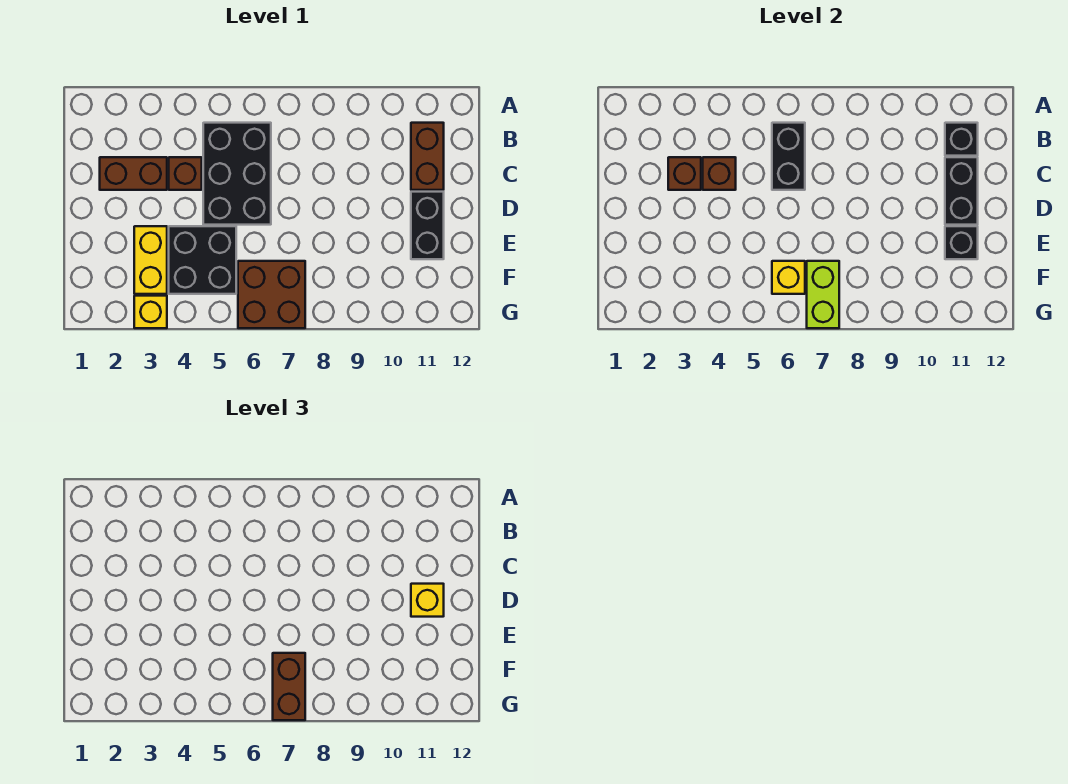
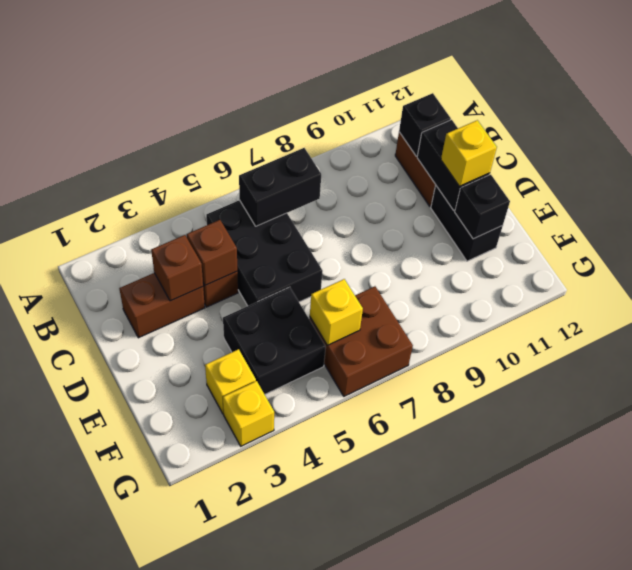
black brick B6:C6 level 2 -> black brick B6:B7 level 2
yellow brick E3:F3 level 1 -> yellow brick F3 level 1
lime brick F7:G7 level 2 -> none
brown brick F7:G7 level 3 -> none

